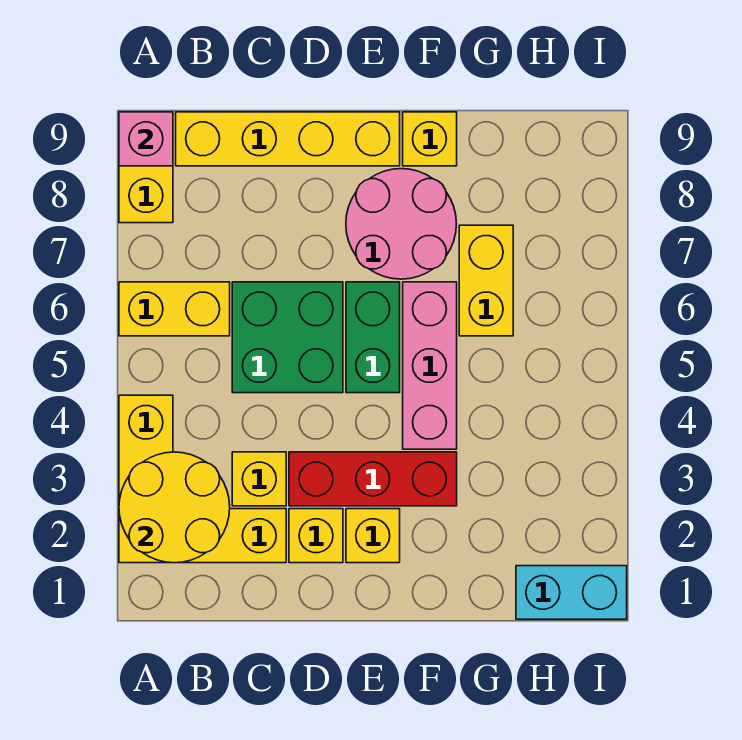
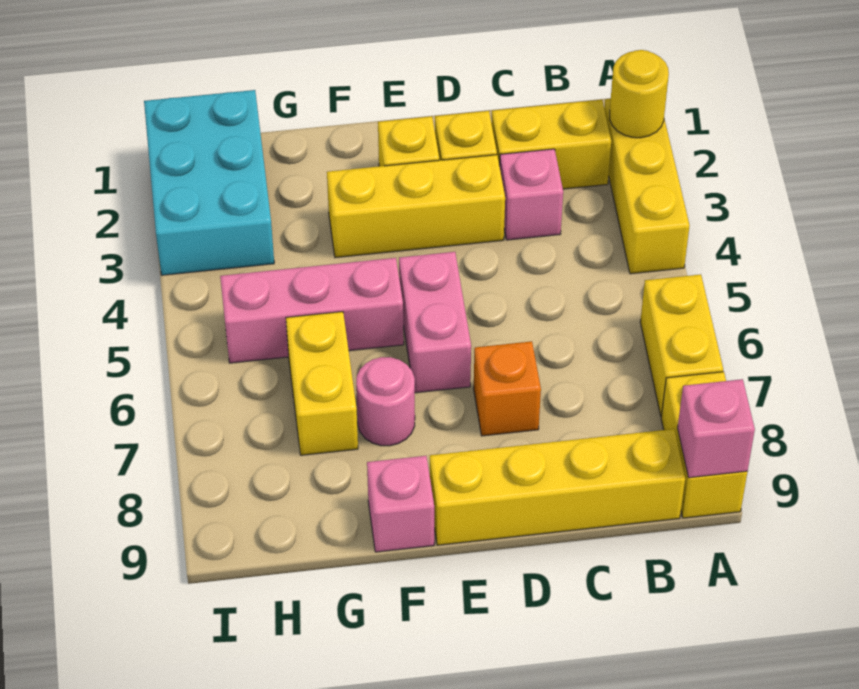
yellow round brick A2:B3 level 2 -> yellow round brick A2 level 2
yellow brick A6:B6 level 1 -> yellow brick A6:A7 level 1
yellow brick C3 level 1 -> pink brick C3 level 1
green brick C5:D6 level 1 -> none
red brick D3:F3 level 1 -> yellow brick D3:F3 level 1
none -> orange brick D7 level 1
green brick E5:E6 level 1 -> pink brick E5:E6 level 1
pink round brick E7:F8 level 1 -> pink round brick F7 level 1
pink brick F4:F6 level 1 -> pink brick F5:H5 level 1
yellow brick F9 level 1 -> pink brick F9 level 1
cyan brick H1:I1 level 1 -> cyan brick H1:I3 level 1

